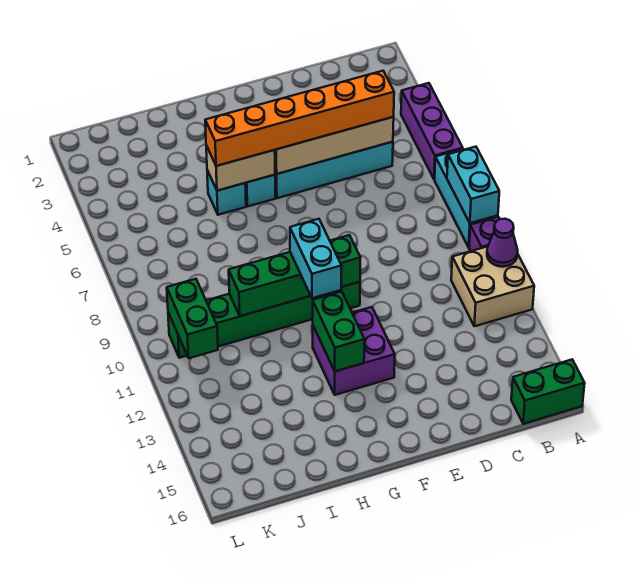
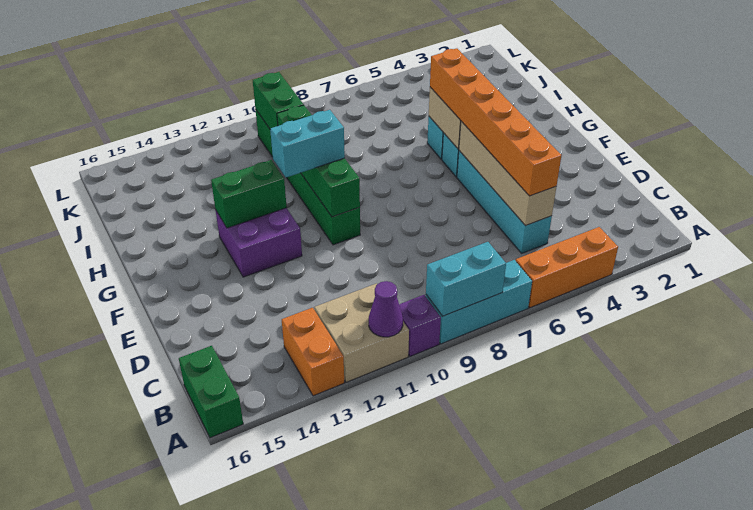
purple brick A4:A6 level 1 -> orange brick A4:A6 level 1
none -> orange brick A13:B13 level 1
green brick K10:K11 level 2 -> green brick J10:K10 level 2

